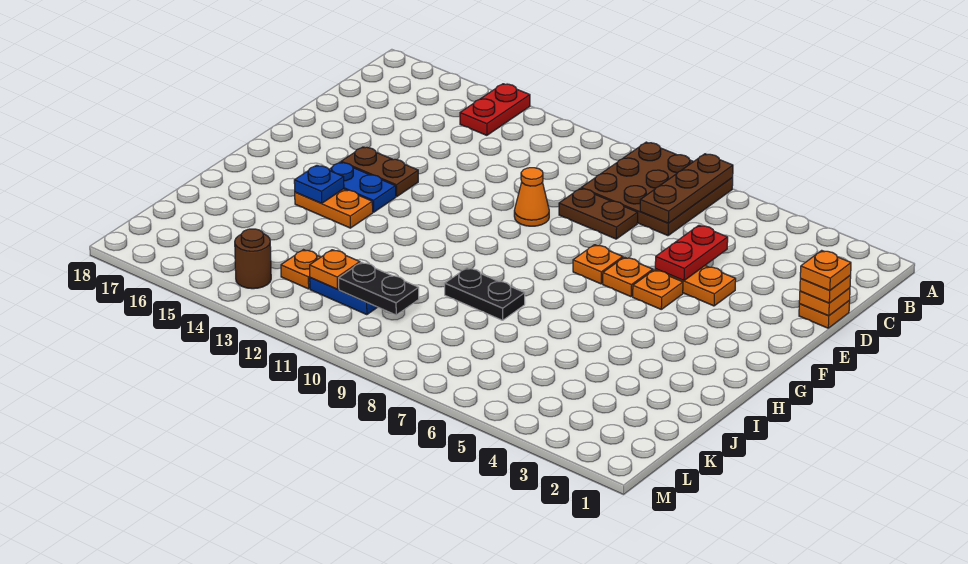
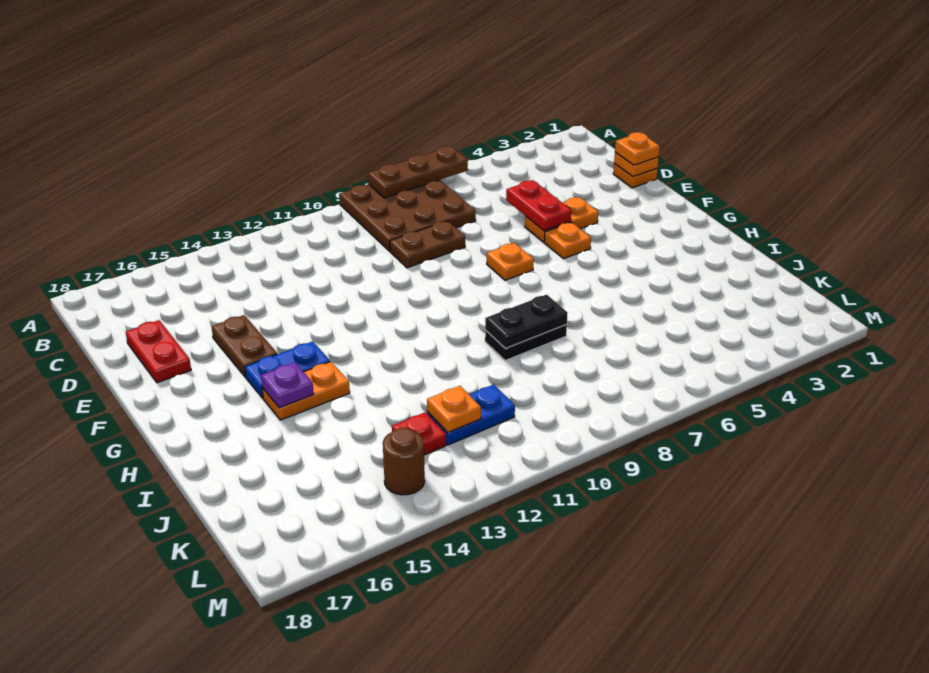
brown plate A7:C7 level 2 -> brown plate A6:A8 level 2
red plate A14:B14 level 1 -> red plate D17:E17 level 1
orange plate D1 level 4 -> none
orange cone E10 level 1 -> none
orange plate F6 level 1 -> none
brown plate F14:F15 level 1 -> brown plate E15:F15 level 1
blue plate H15 level 2 -> purple plate H15 level 2
black plate K10:K11 level 2 -> black plate I8:I9 level 2
orange plate K13 level 1 -> red plate K13 level 1

